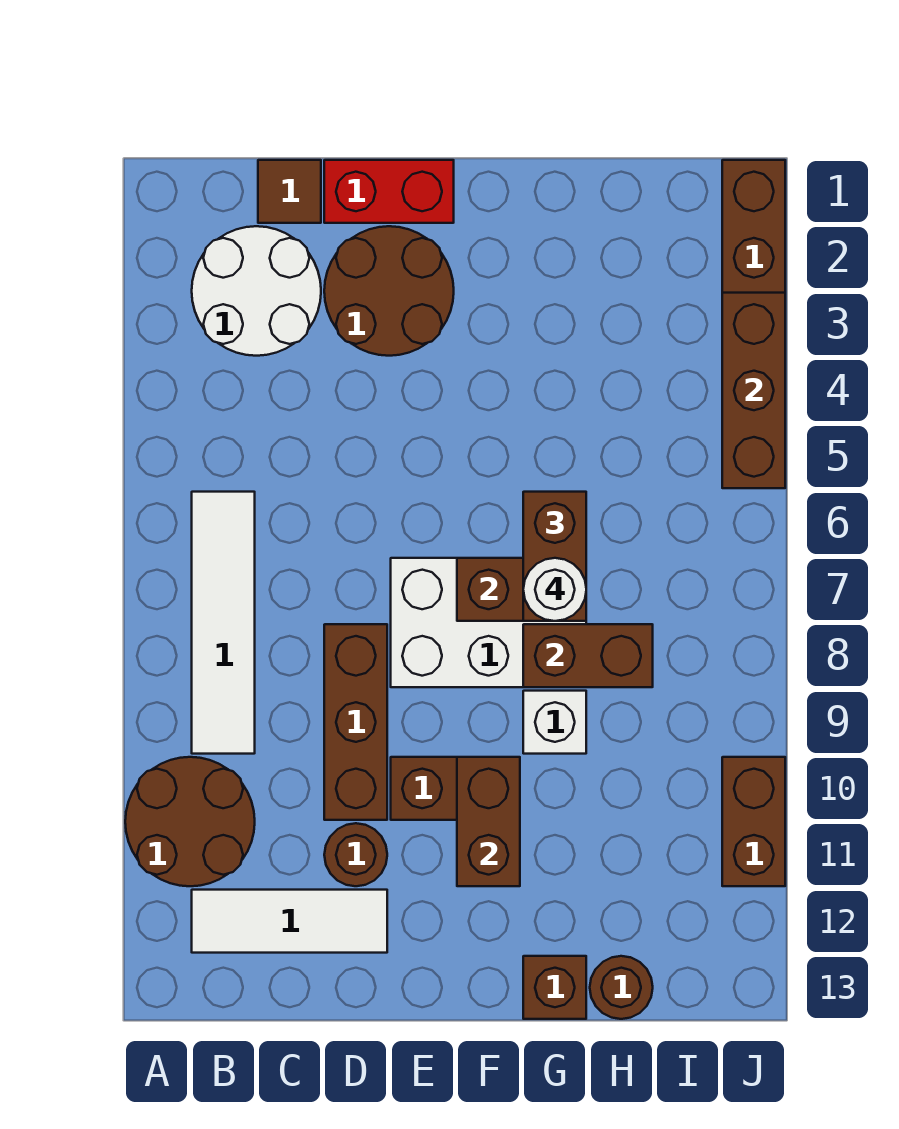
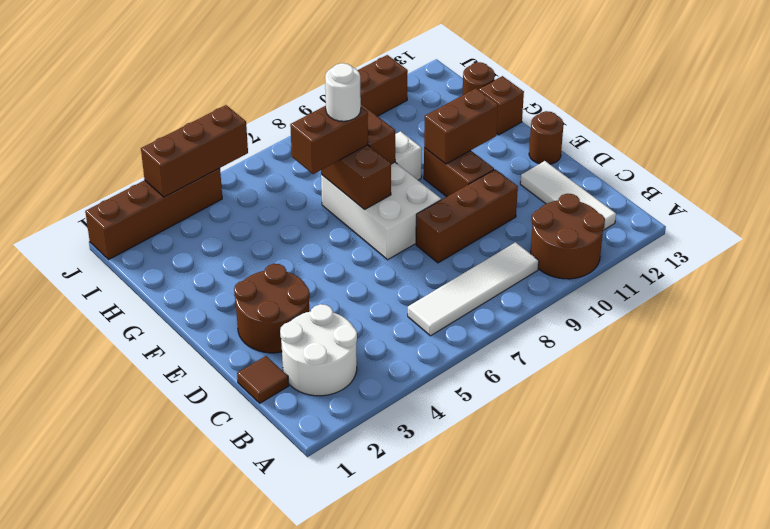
red brick D1:E1 level 1 -> none
brown round brick D11 level 1 -> brown round brick E13 level 1

